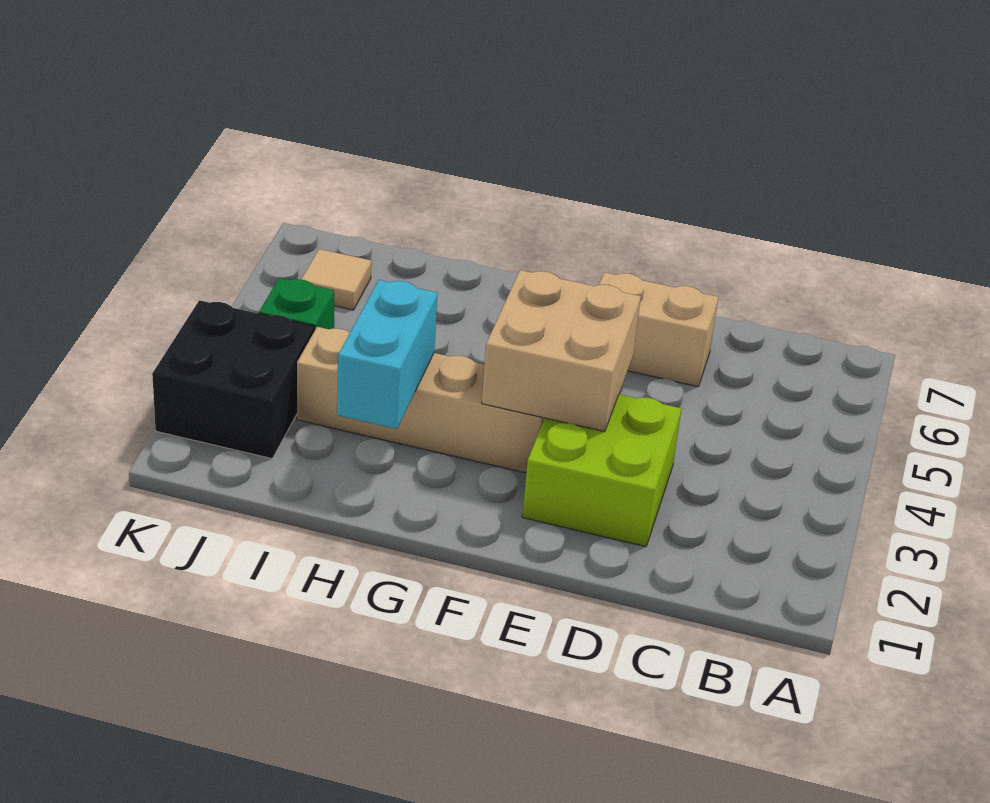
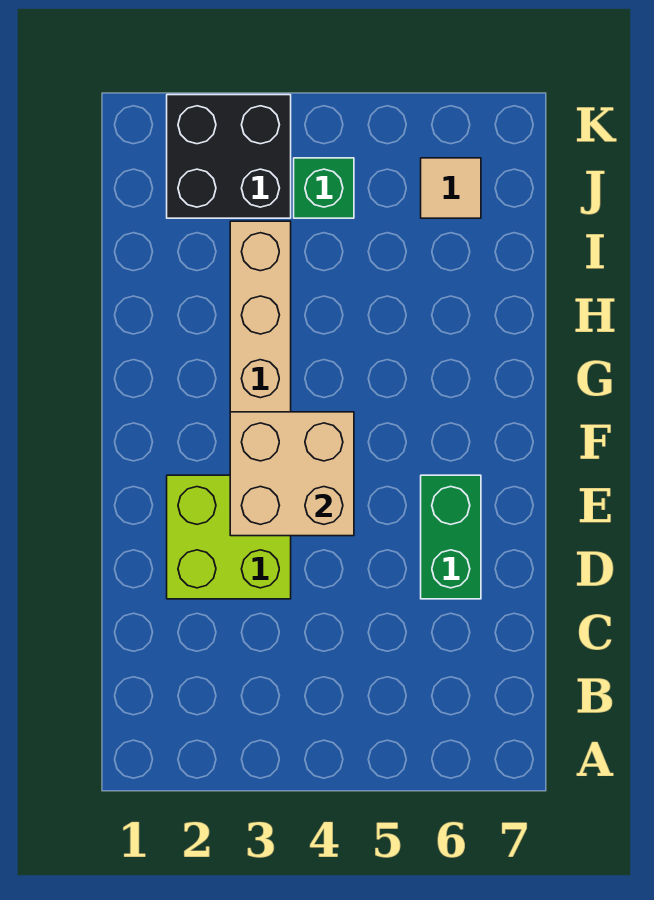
tan brick D6:E6 level 1 -> green brick D6:E6 level 1
cyan brick H2:H3 level 2 -> none

